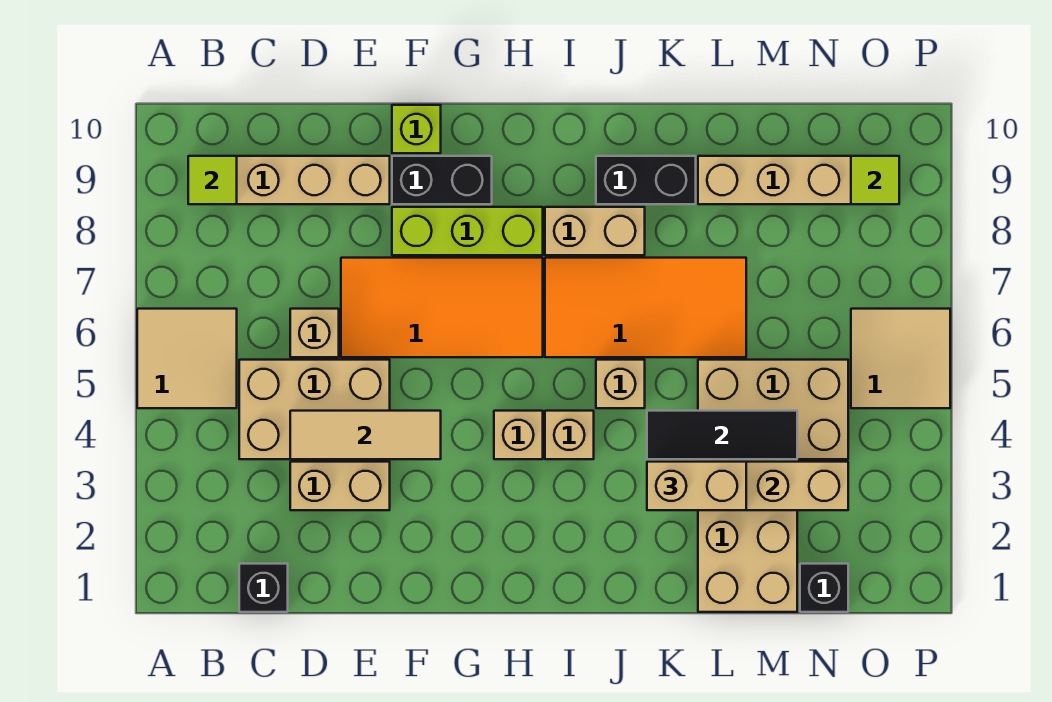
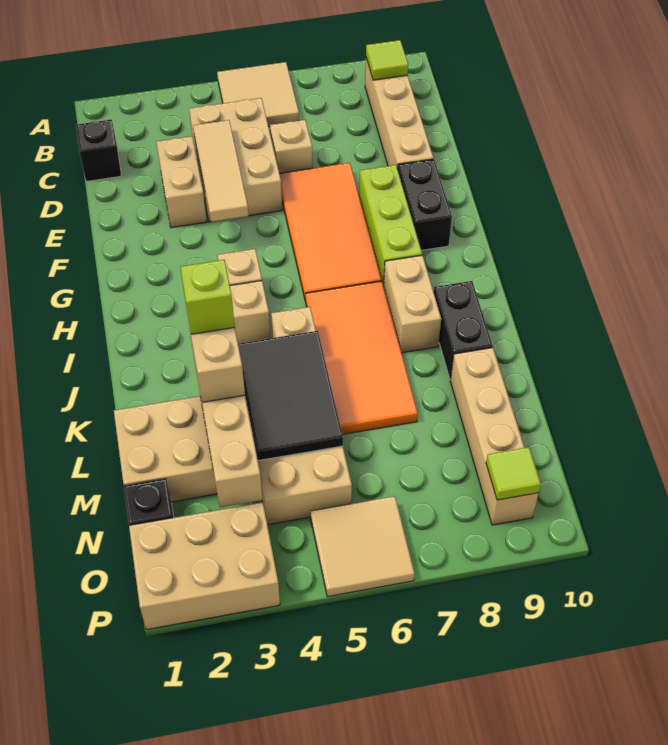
lime brick F10 level 1 -> lime brick K3 level 4
black tile K4:M4 level 2 -> black tile K4:M5 level 2
none -> tan brick O1:P3 level 1

